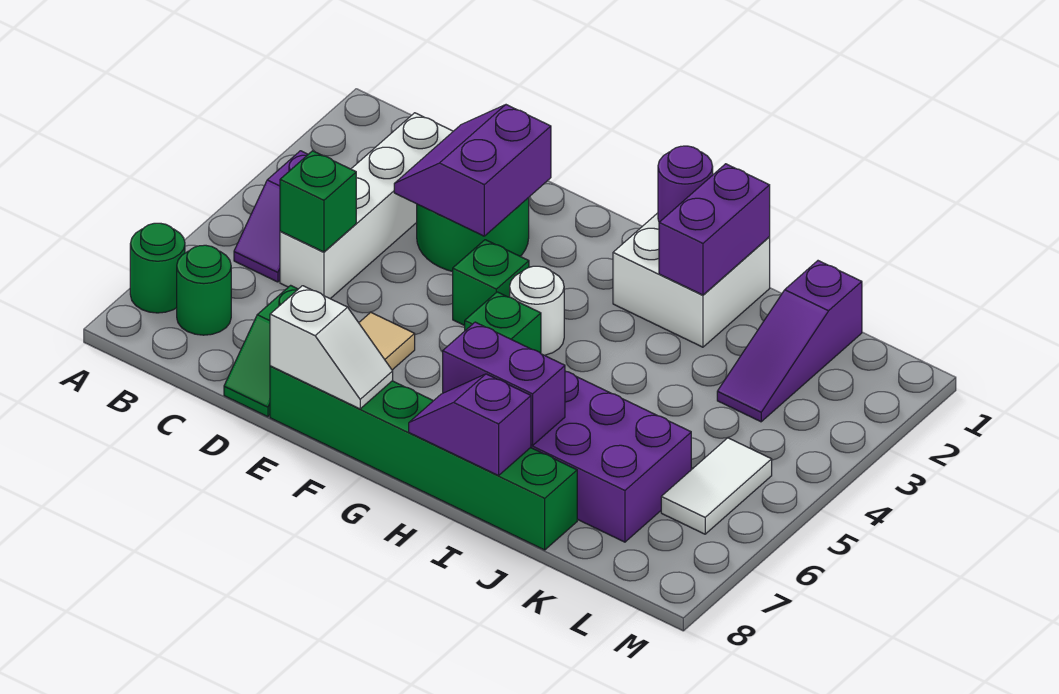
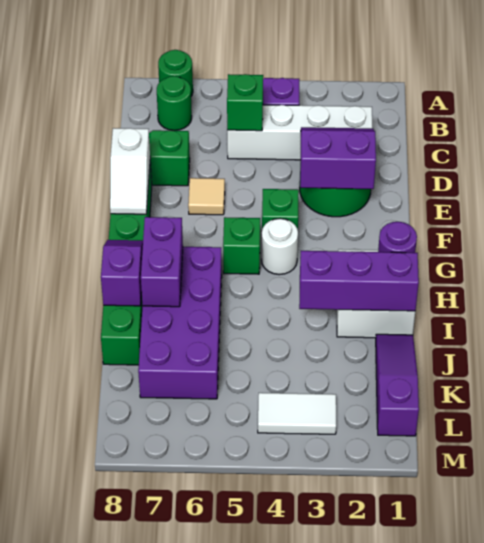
purple brick I1:I2 level 2 -> purple brick I1:I3 level 2
purple slope K1:K3 level 1 top 1 -> purple slope J1:L1 level 1 top L
white tile L5:L6 level 1 -> white tile L3:L4 level 1

